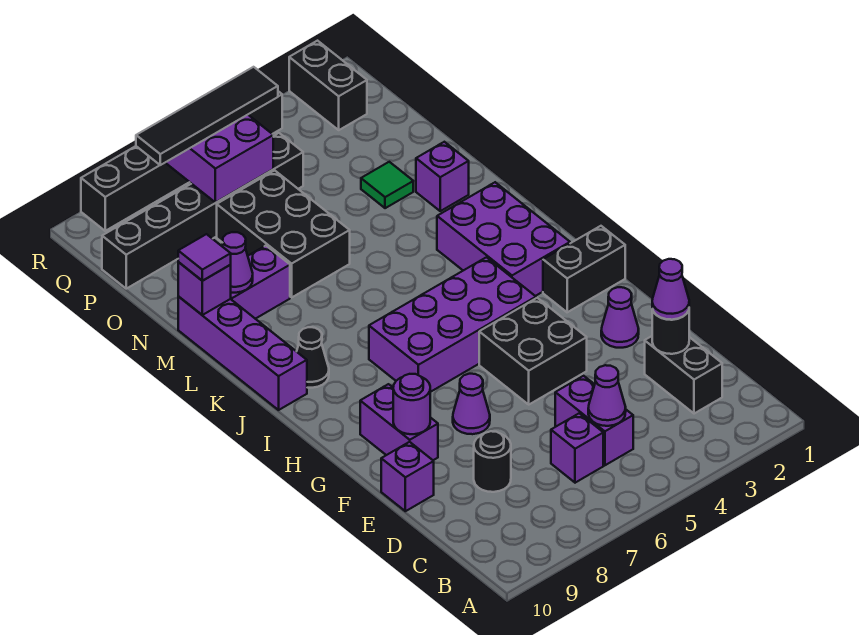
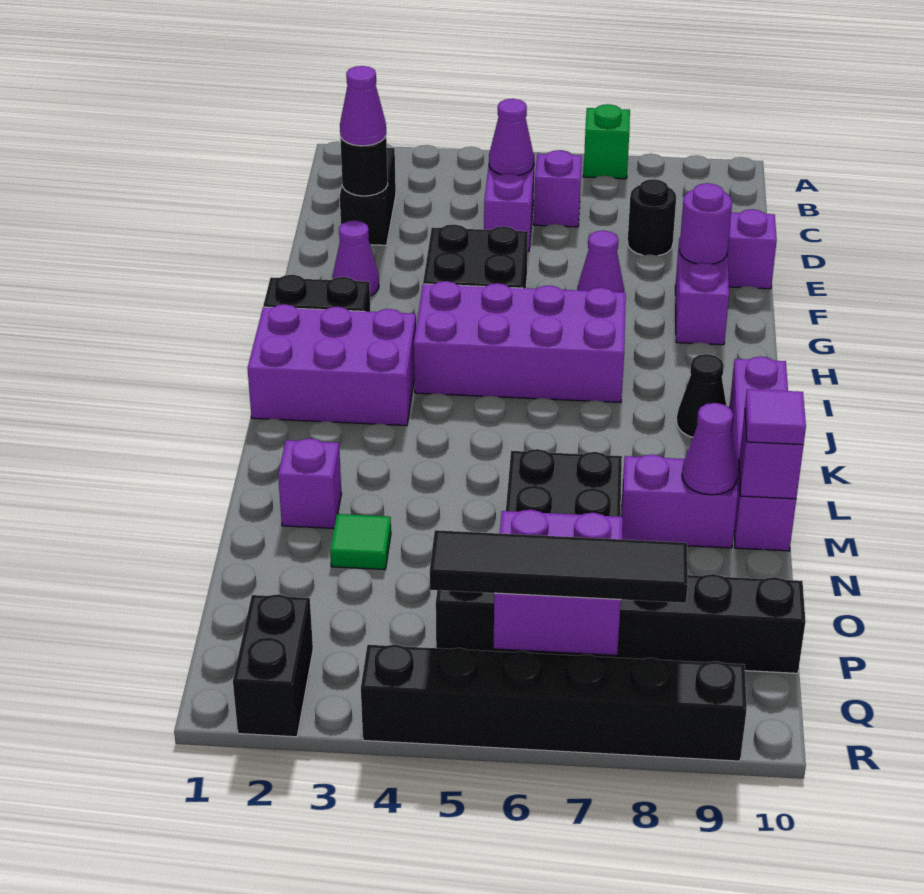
none -> green brick A7 level 1
purple brick I2:K3 level 1 -> purple brick I1:J3 level 1

